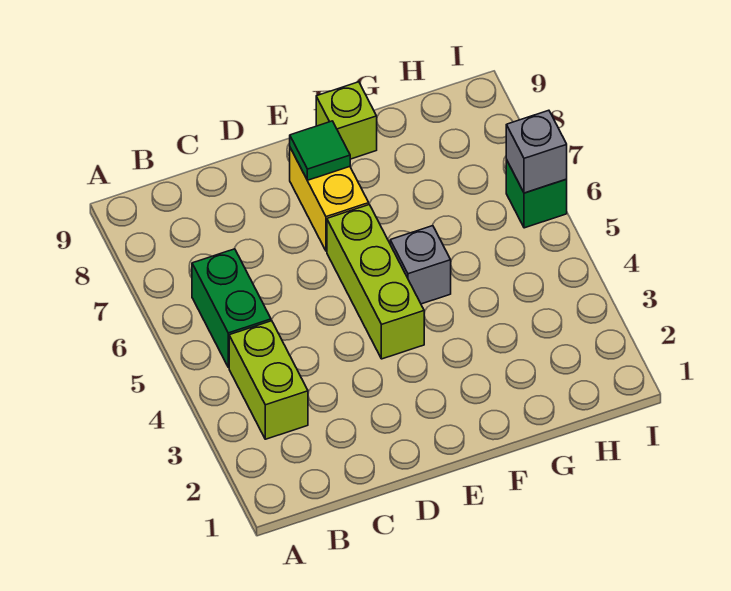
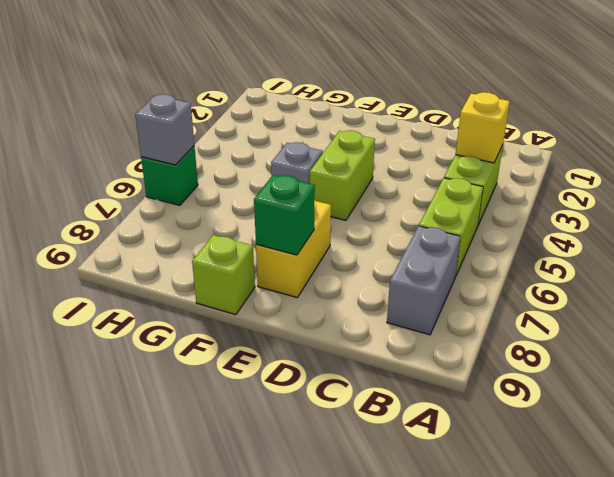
none -> yellow brick B3 level 2
green brick B5:B6 level 1 -> lime brick B5:B6 level 1
none -> grey brick B7:B8 level 1
lime brick E4:E6 level 1 -> lime brick E4:E5 level 1
green tile E8 level 2 -> green brick E8 level 2

